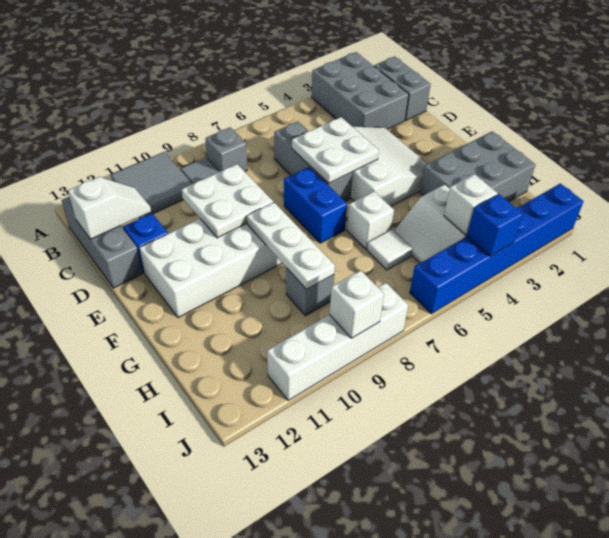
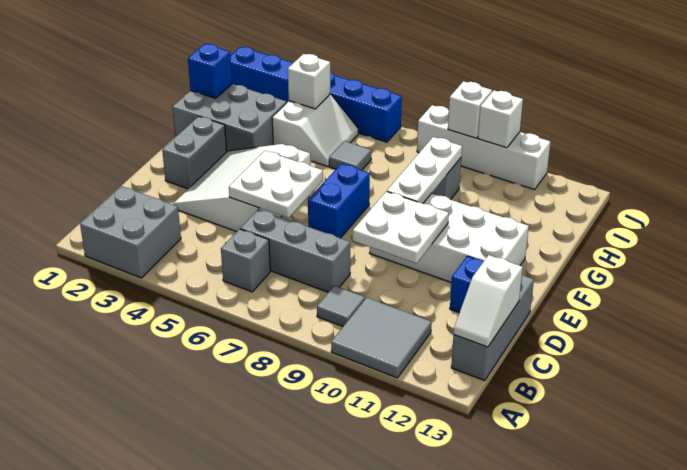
grey brick A2:C3 level 1 -> grey brick A2:B3 level 1
grey brick B1:C1 level 1 -> grey brick E2:F2 level 1
grey brick B8 level 1 -> grey brick B6 level 1
grey brick C6:E6 level 1 -> grey brick C6:C8 level 1
white slope C12:C13 level 2 top 13 -> white slope B13:C13 level 2 top C
white brick G6 level 1 -> white brick J10 level 2
white tile H6 level 1 -> grey tile H6 level 1
blue brick J4 level 2 -> blue brick H1 level 2

